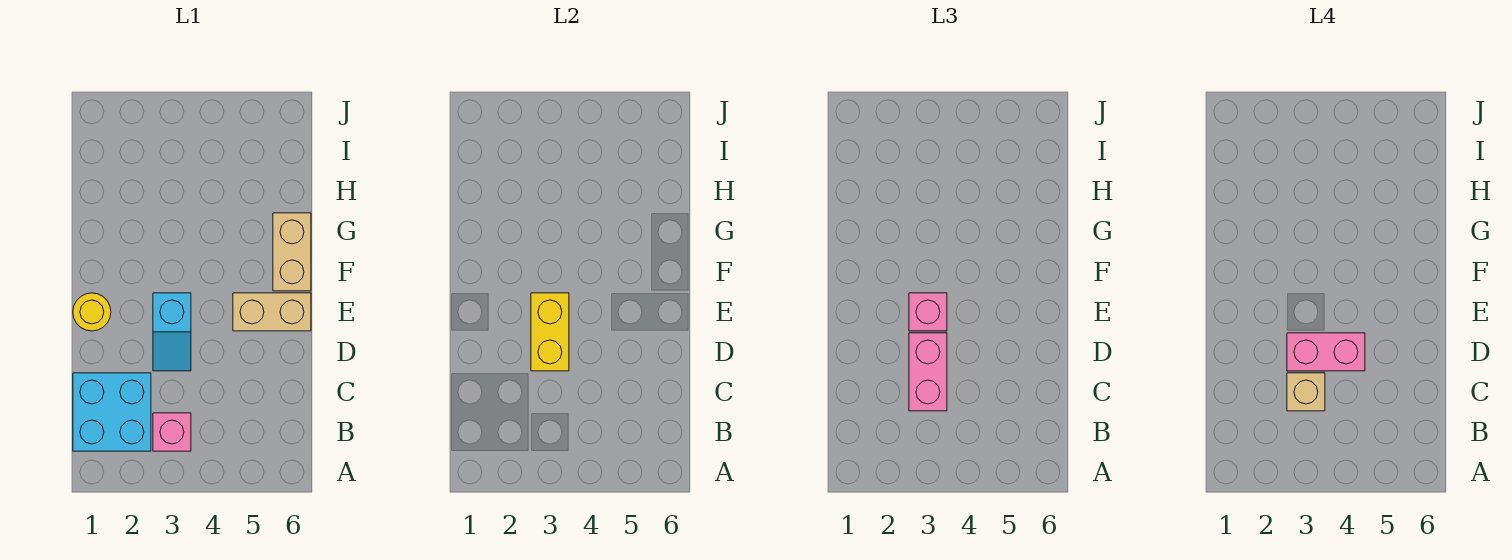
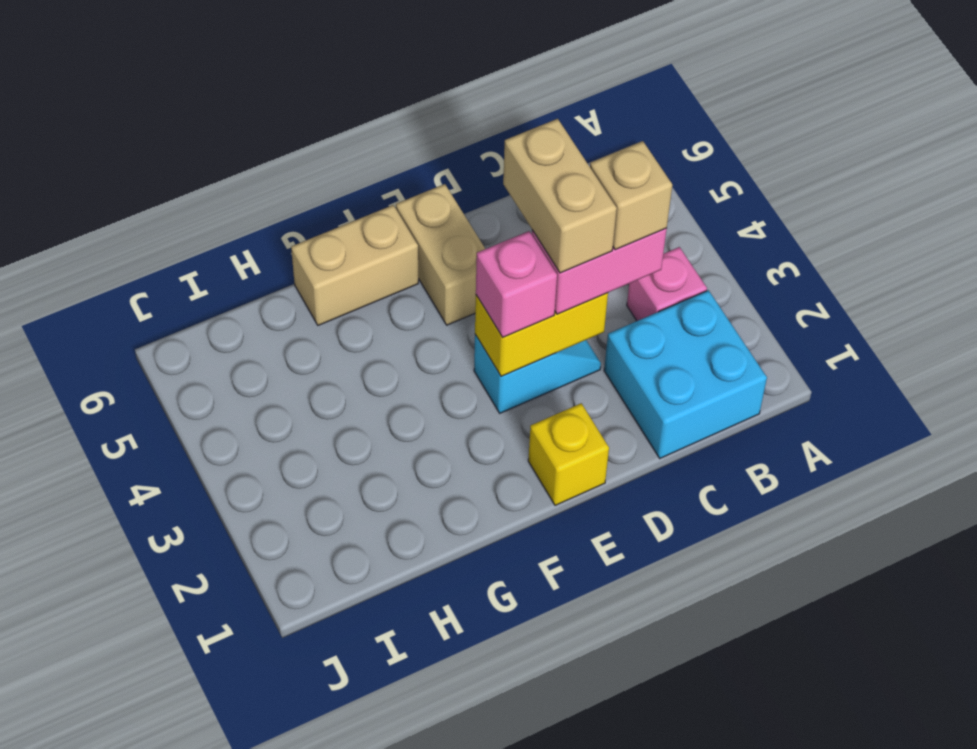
pink brick D3:D4 level 4 -> tan brick D3:D4 level 4
yellow round brick E1 level 1 -> yellow brick E1 level 1

